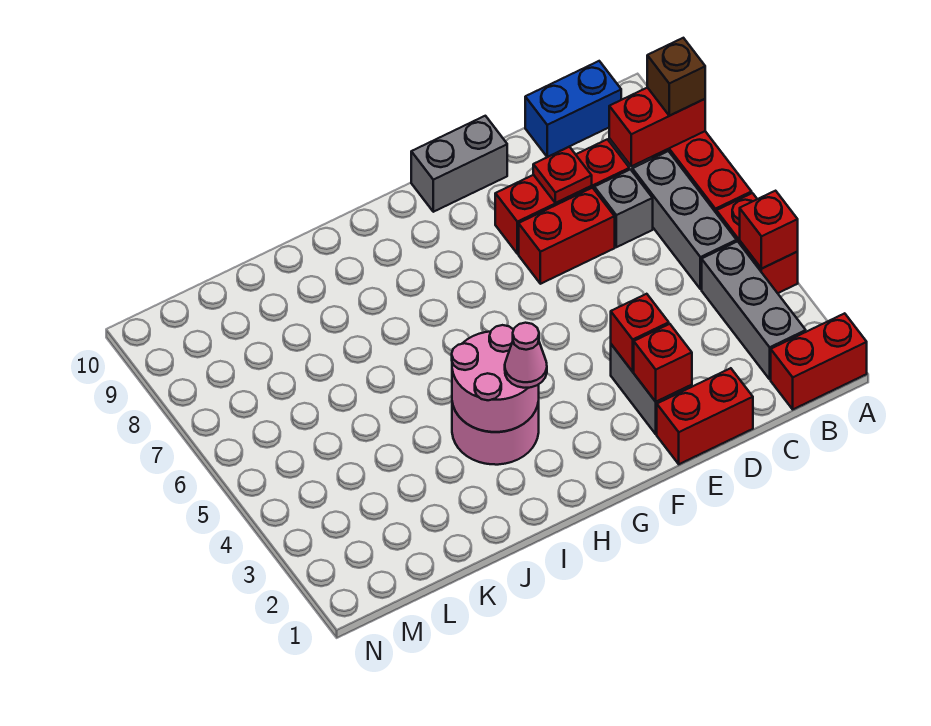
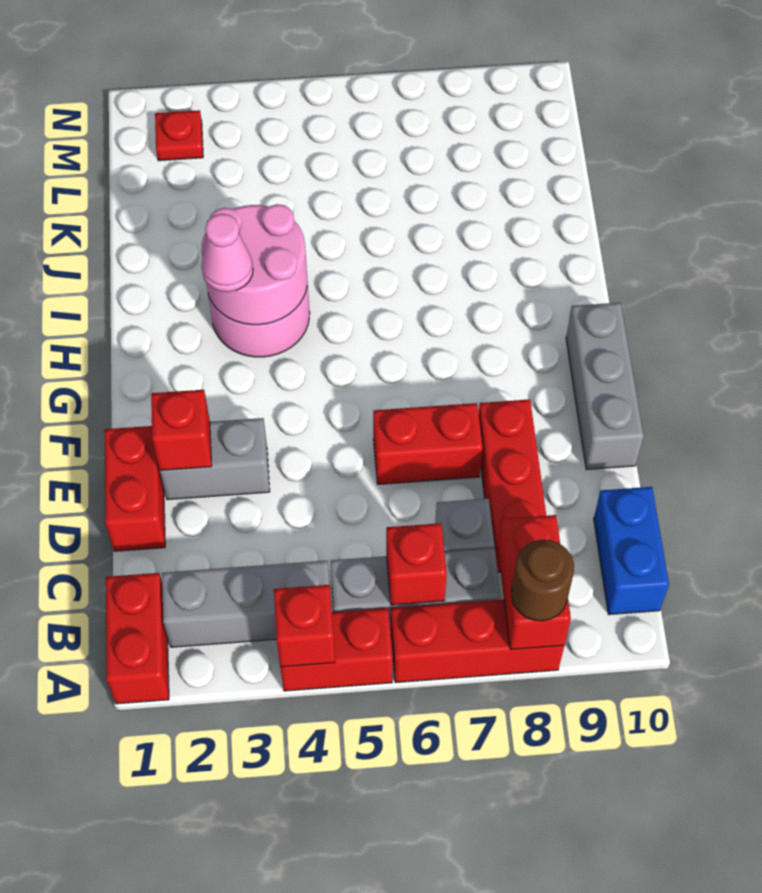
brown brick A8 level 3 -> brown round brick A8 level 3
red brick D7:E7 level 1 -> red brick E6:E7 level 1
red plate D8 level 2 -> red plate M2 level 1
red brick E3 level 2 -> red brick B6 level 2
grey brick E10:F10 level 1 -> grey brick E10:G10 level 1

